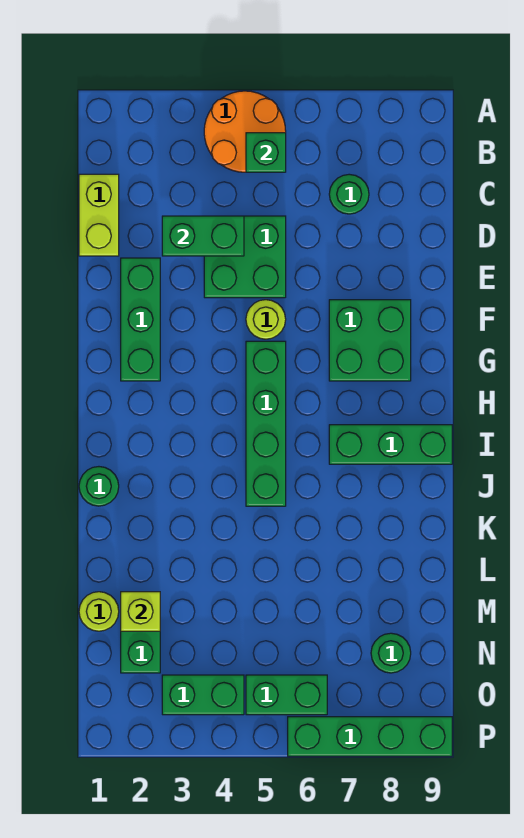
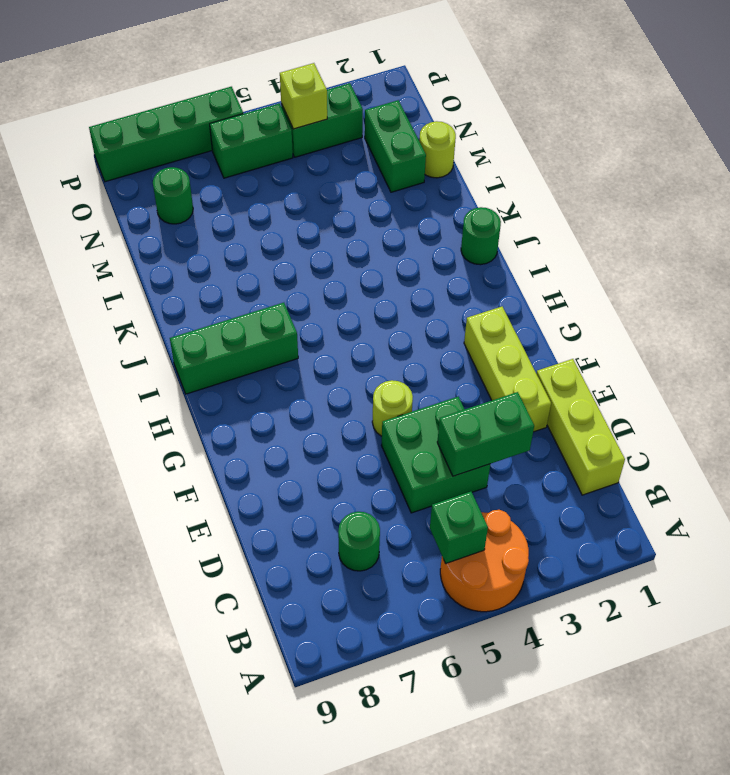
lime brick C1:D1 level 1 -> lime brick C1:E1 level 1
green brick E2:G2 level 1 -> lime brick E2:G2 level 1
green brick F7:G8 level 1 -> none
green brick G5:J5 level 1 -> none
lime brick M2 level 2 -> lime brick O4 level 2

